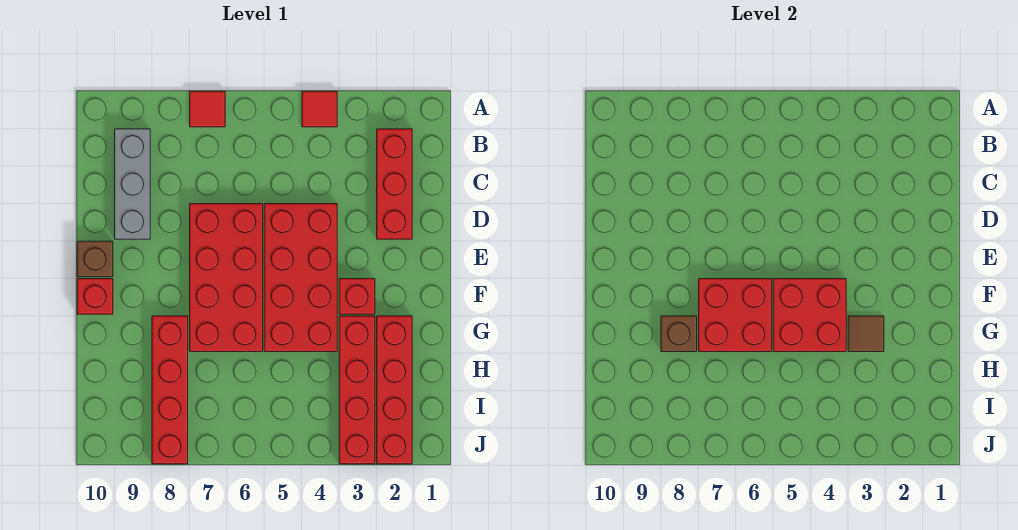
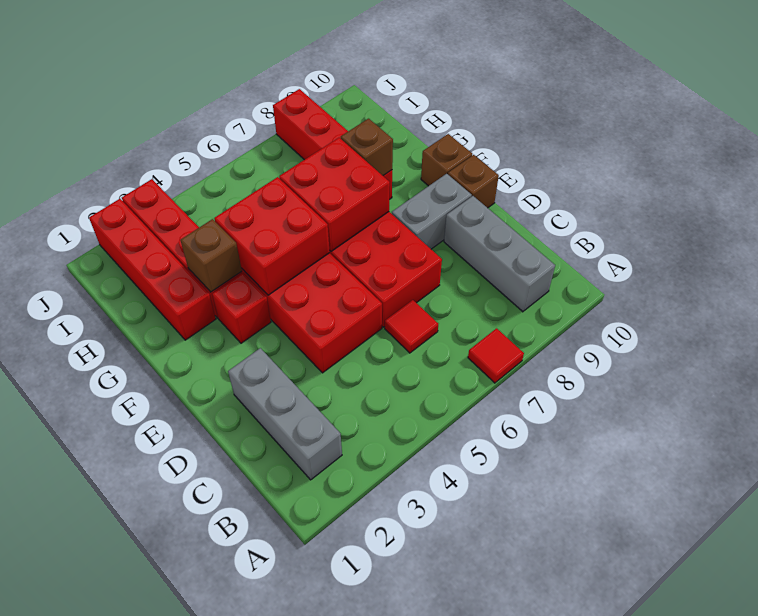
red tile A4 level 1 -> red tile C6 level 1
red brick B2:D2 level 1 -> grey brick B2:D2 level 1
none -> grey brick E8:E9 level 1
red brick F10 level 1 -> brown brick F10 level 1
brown tile G3 level 2 -> brown brick G3 level 2

